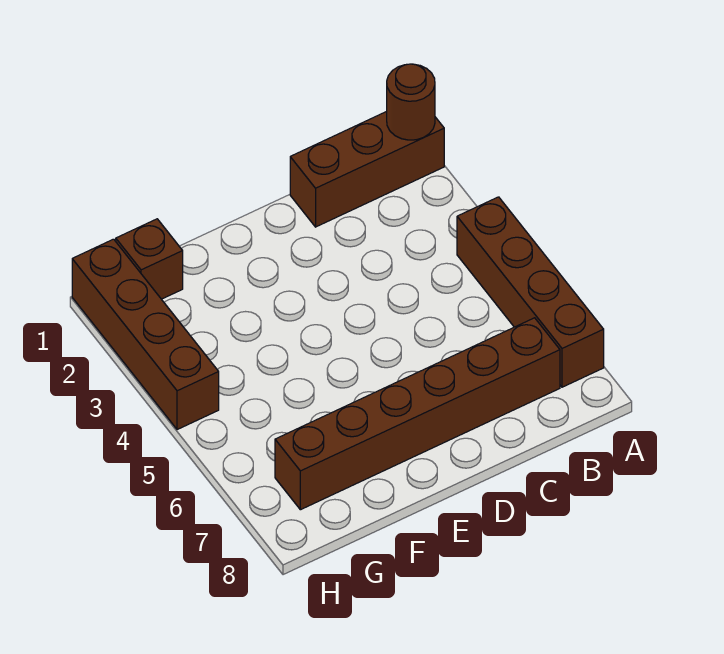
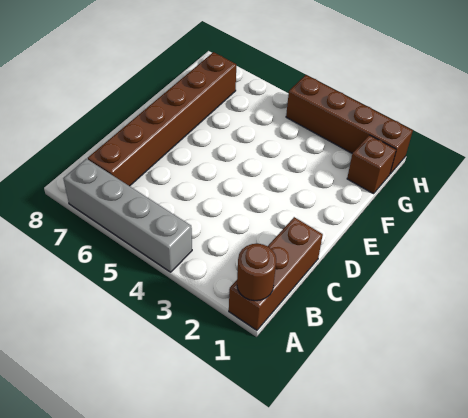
brown brick A4:A7 level 1 -> grey brick A4:A7 level 1

